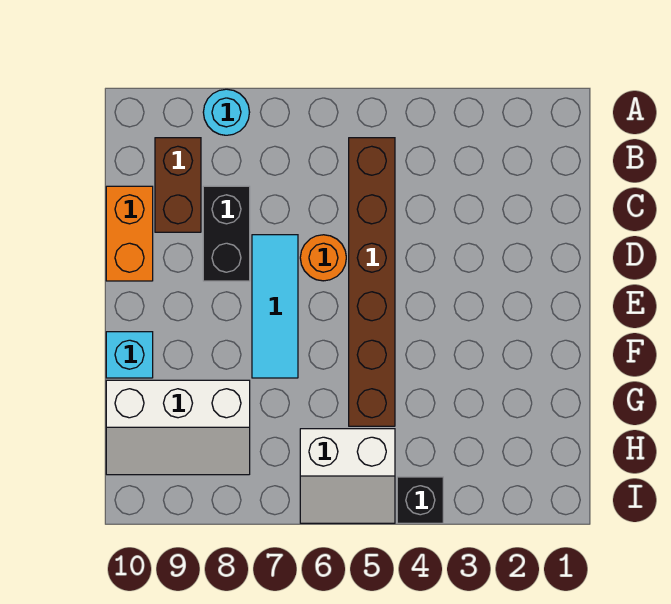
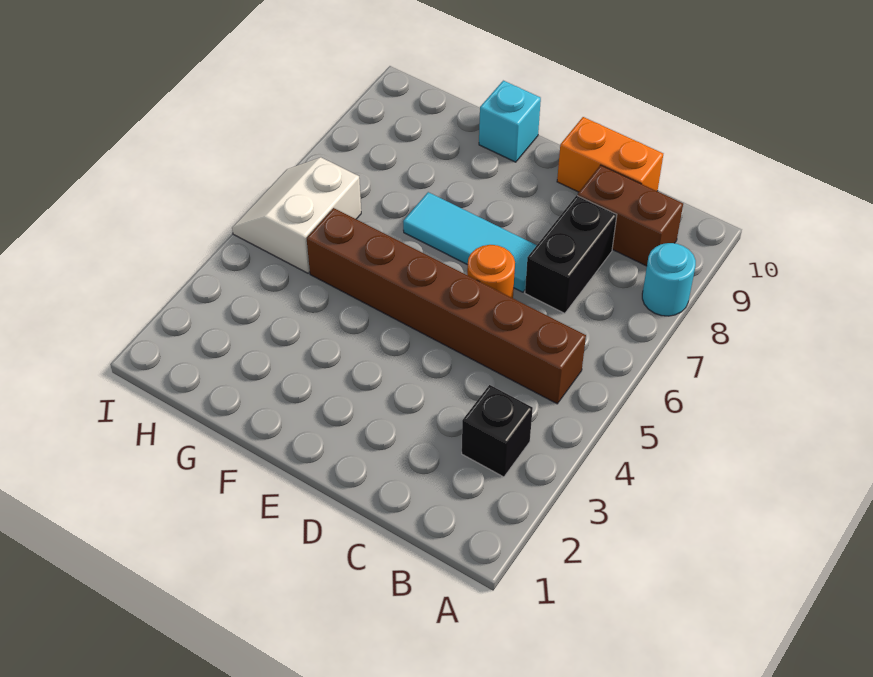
black brick C8:D8 level 1 -> black brick C7:C8 level 1
white slope G8:H10 level 1 top G -> none
black brick I4 level 1 -> black brick B3 level 1

